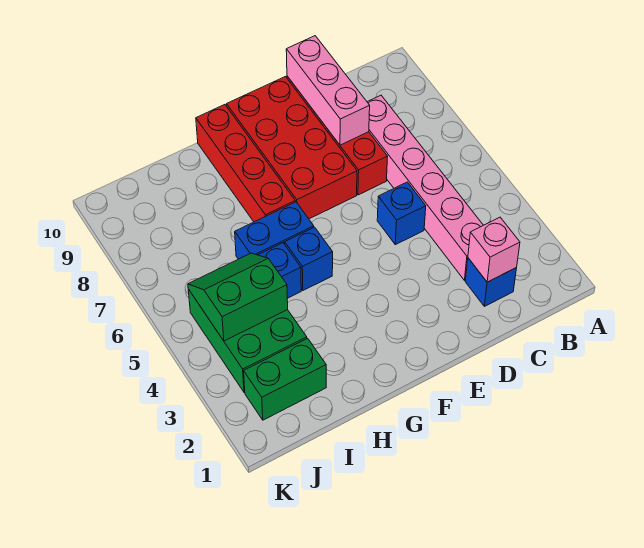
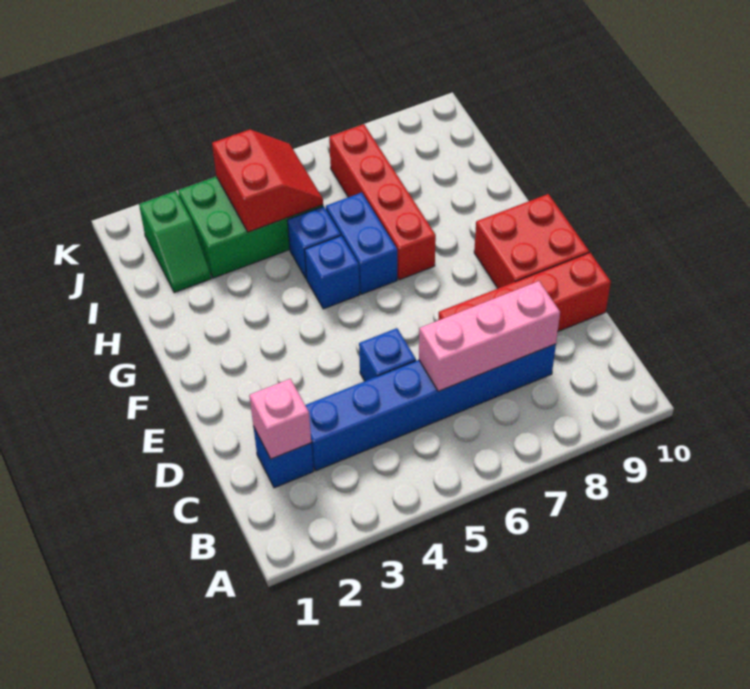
pink brick C3:C8 level 1 -> blue brick C3:C8 level 1
pink brick D8:D10 level 2 -> pink brick C6:C8 level 2
red brick E7:F10 level 1 -> red brick E9:F10 level 1
red brick G7:G10 level 1 -> red brick G7:J7 level 1
green brick I2:J2 level 1 -> green slope I2:J2 level 1 top J
green slope I4:J5 level 2 top 4 -> red slope I4:J5 level 2 top 4

